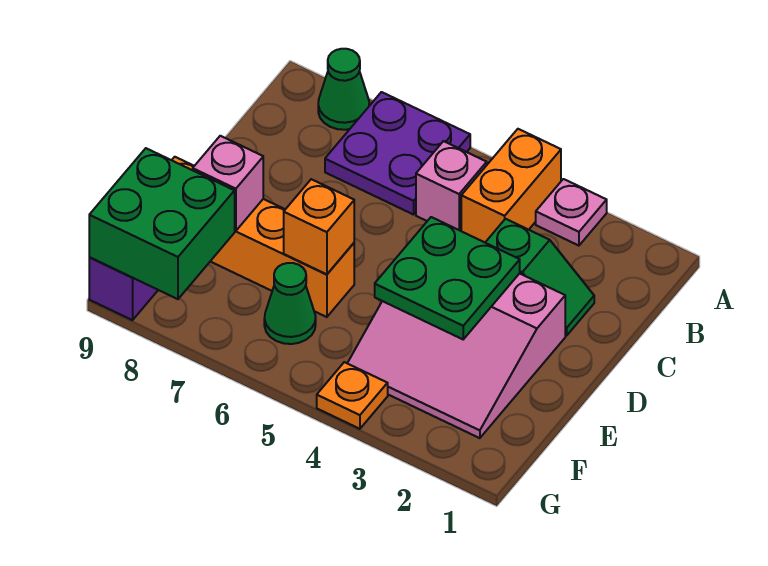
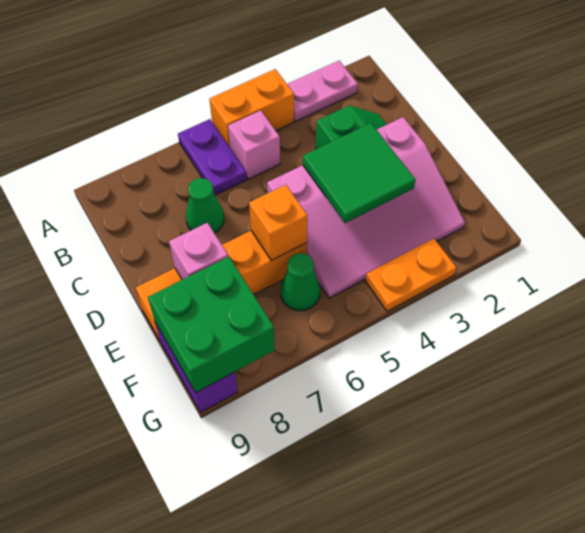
pink plate A3 level 1 -> pink plate A2:A3 level 1
orange brick A4:B4 level 1 -> orange brick A4:A5 level 1
purple plate A6:B7 level 1 -> purple plate A6:B6 level 1
green cone A8 level 1 -> green cone C7 level 1
pink slope D2:F4 level 1 top D -> pink slope D2:F5 level 1 top D
green plate D3:E4 level 2 -> green tile D3:E4 level 2
orange plate G4 level 1 -> orange plate G3:G4 level 1

